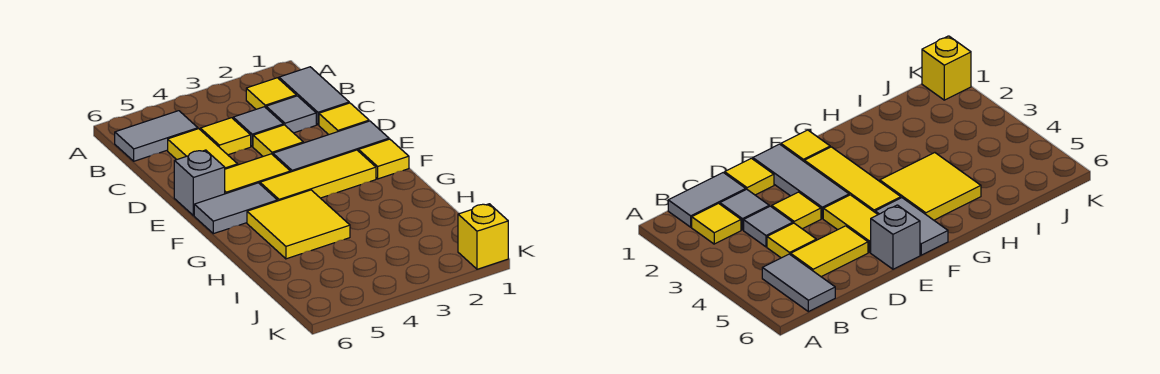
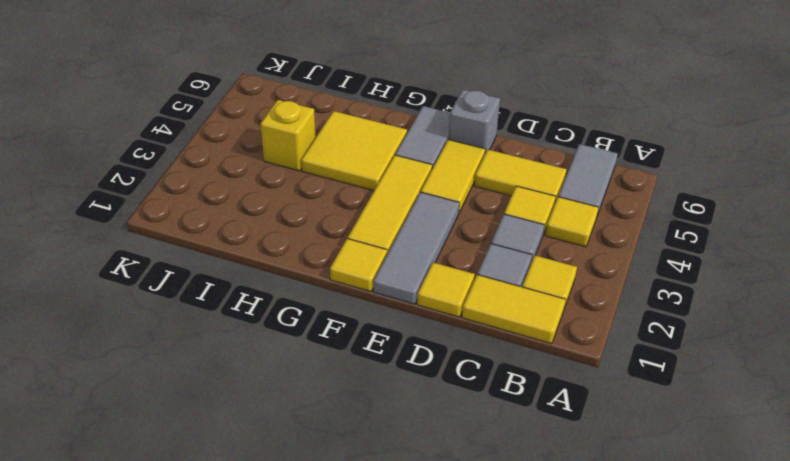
grey tile B1:C1 level 1 -> yellow tile B1:C1 level 1
yellow tile D3 level 1 -> yellow tile B4 level 1
yellow brick K1 level 1 -> yellow brick I4 level 1

